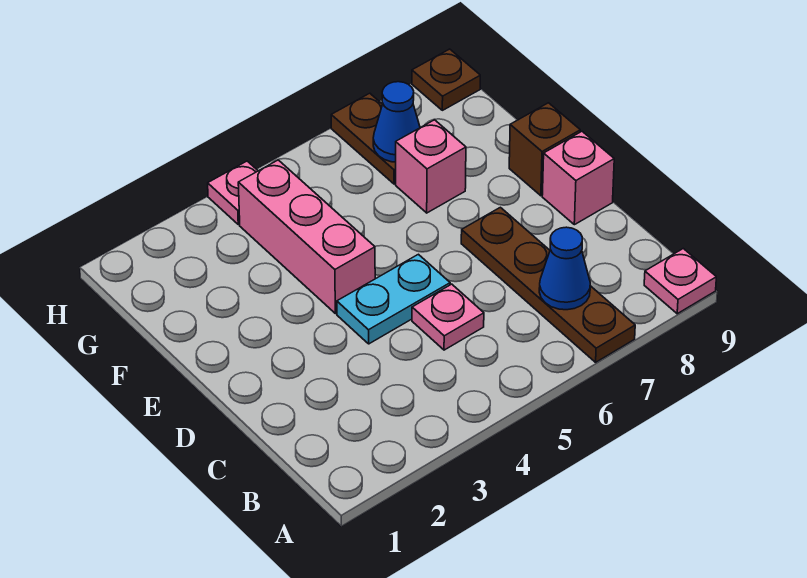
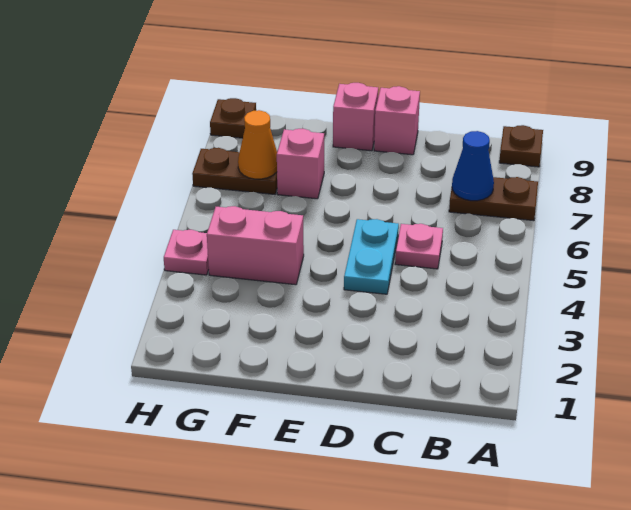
brown plate A7:D7 level 1 -> brown plate A7:B7 level 1
pink plate A9 level 1 -> brown plate A9 level 1
pink brick E4:G4 level 1 -> pink brick F4:G4 level 1
brown brick E9 level 1 -> pink brick E9 level 1
blue cone G7 level 2 -> orange cone G7 level 2

